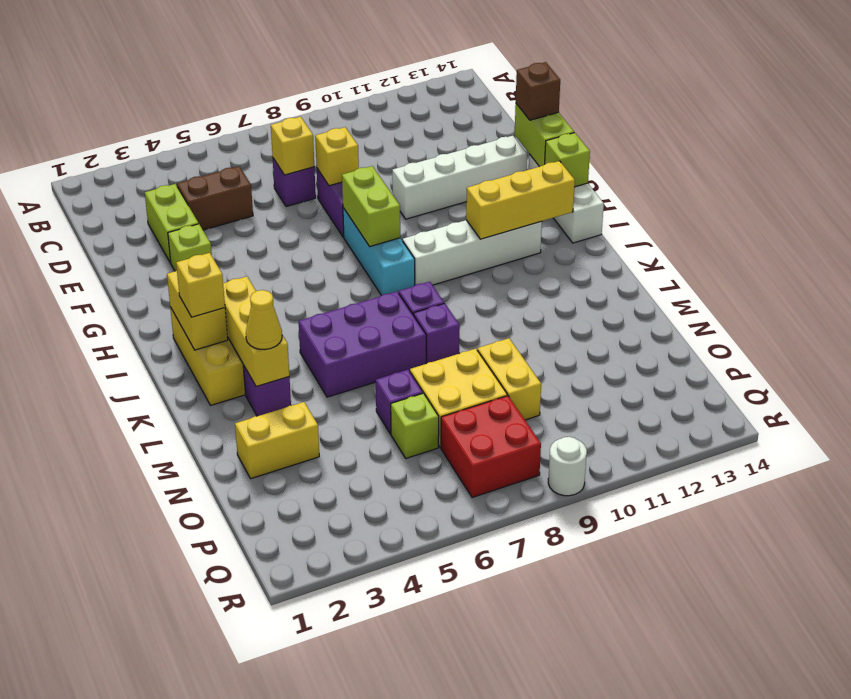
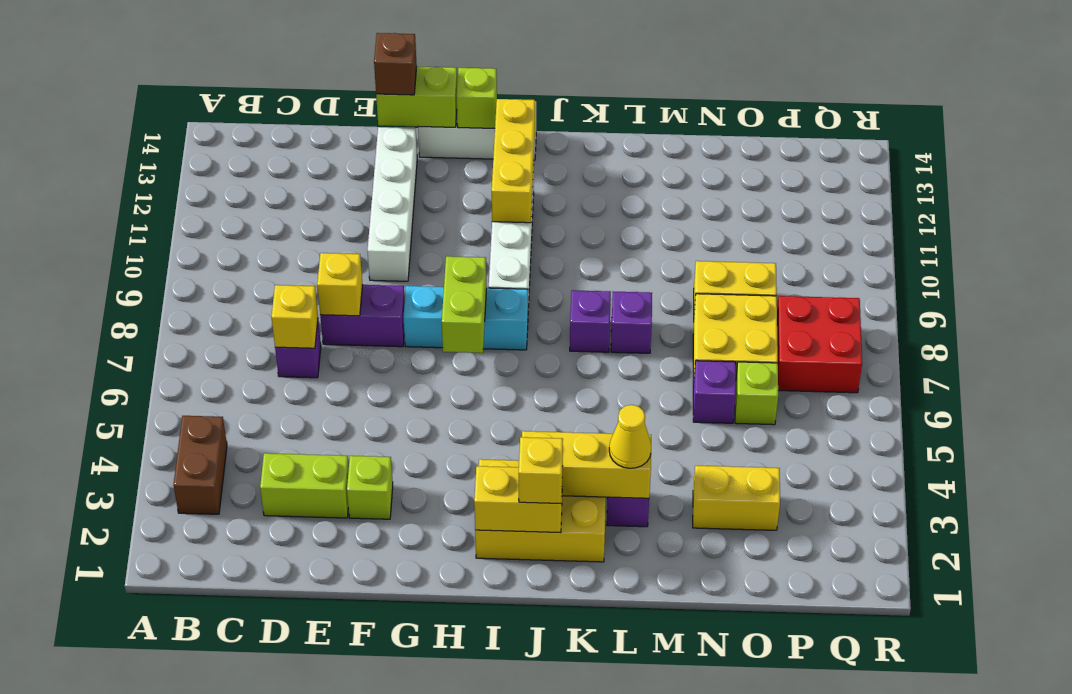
brown brick D4:D5 level 1 -> brown brick B3:B4 level 1
lime brick G8:H8 level 2 -> lime brick H7:H8 level 2
purple brick K5:L7 level 1 -> none
yellow brick N2:N3 level 1 -> yellow brick N3:O3 level 1
white round brick R9 level 1 -> none

